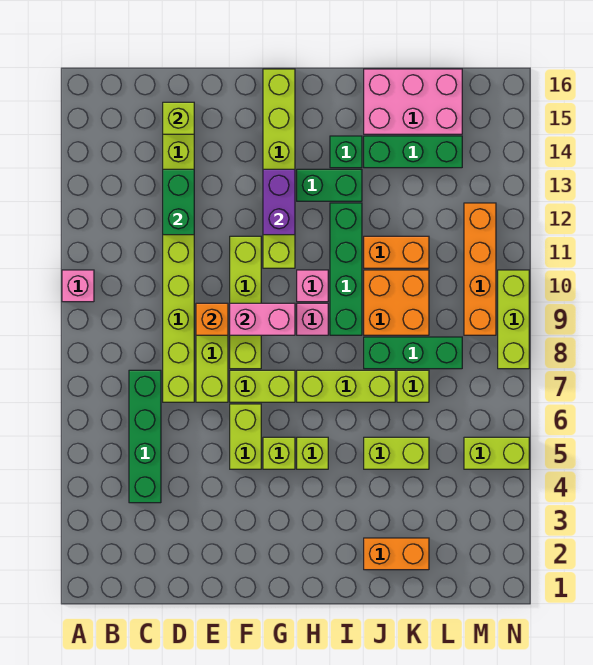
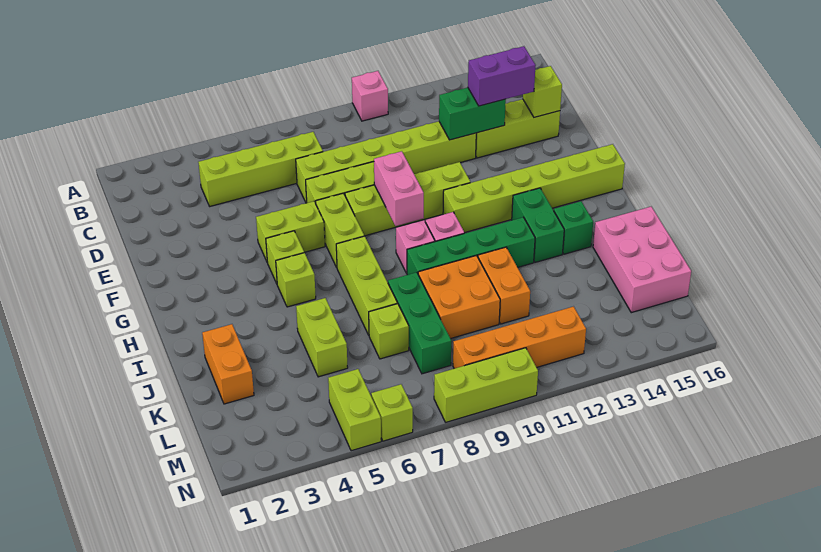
green brick C4:C7 level 1 -> lime brick C4:C7 level 1
orange brick E9 level 2 -> none
purple brick G12:G13 level 2 -> purple brick D13:D14 level 3
green brick J14:L14 level 1 -> none
none -> lime brick N6 level 1

